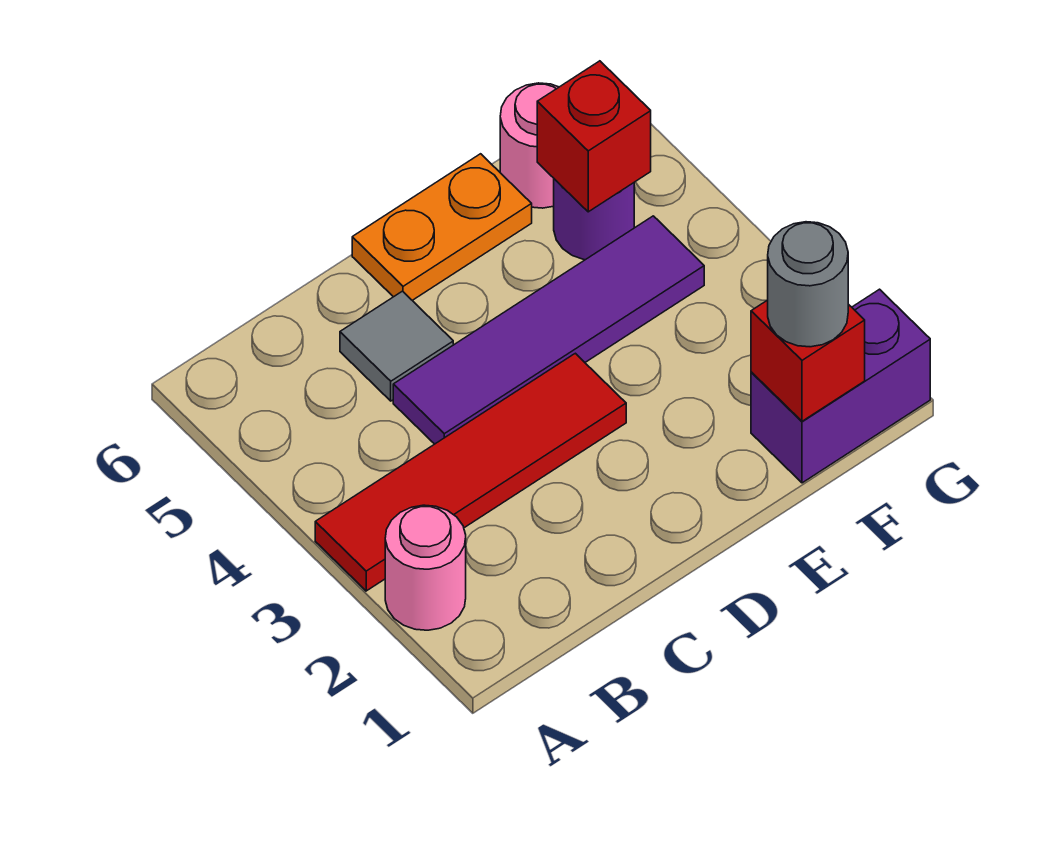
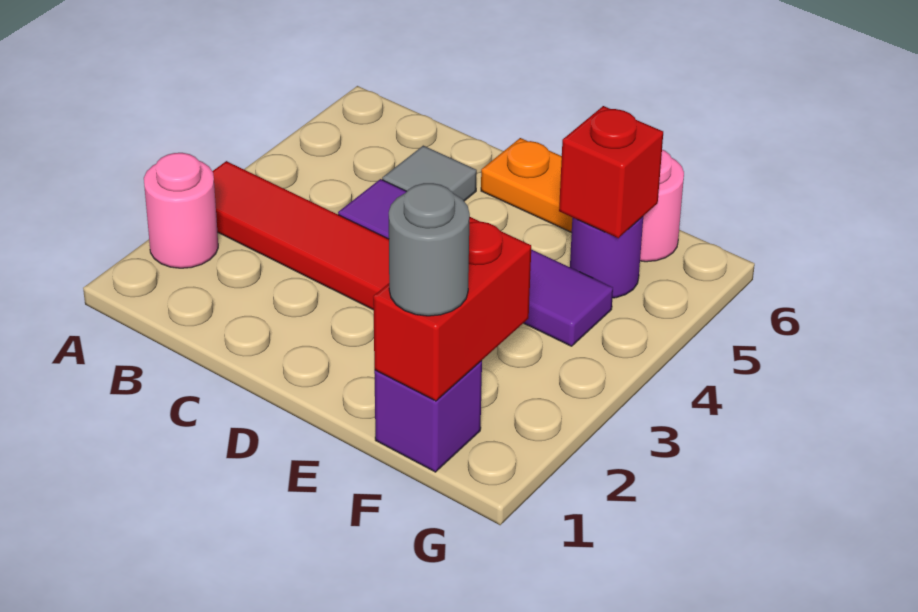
purple brick F1:G1 level 1 -> purple brick F1 level 1
red brick F1 level 2 -> red brick F1:F2 level 2

